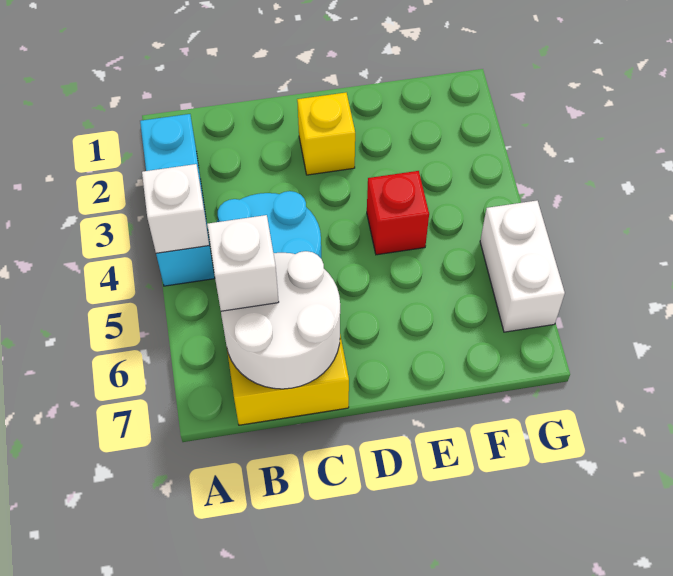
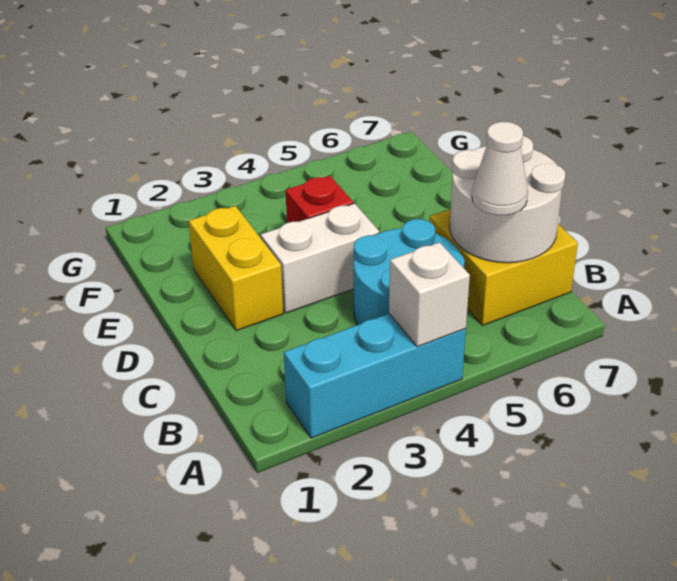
white brick B6 level 3 -> white cone B6 level 3
yellow brick D2 level 1 -> yellow brick D2:E2 level 1
white brick G5:G6 level 1 -> white brick D3:D4 level 1

